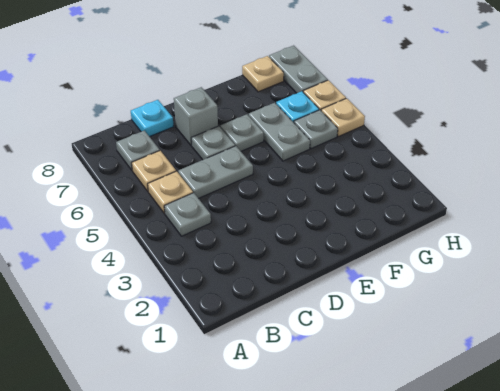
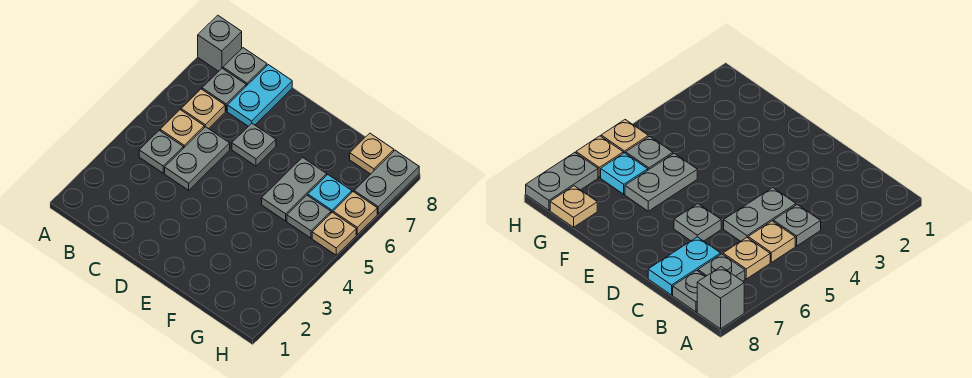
grey plate C5:D5 level 1 -> grey plate C4:C5 level 1
cyan plate C8 level 1 -> cyan plate C7:C8 level 1
grey brick D7 level 1 -> grey brick A8 level 1
grey plate E6 level 1 -> grey plate B8 level 1

